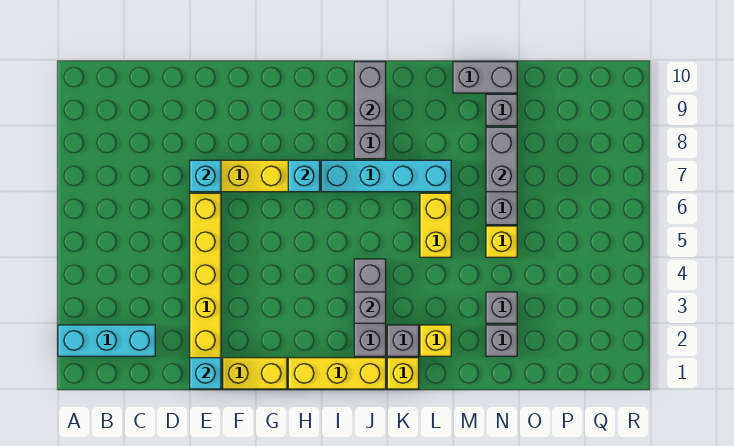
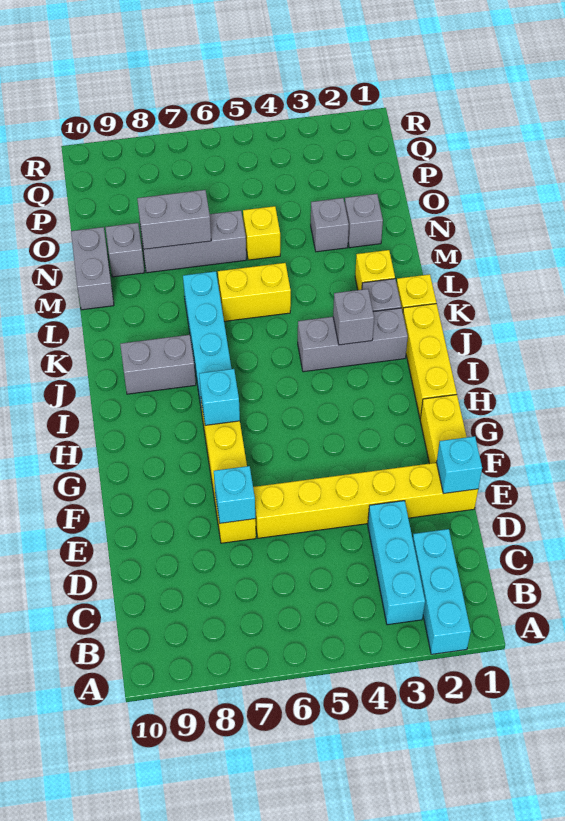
none -> cyan brick B3:D3 level 1
grey brick J9:J10 level 2 -> none

